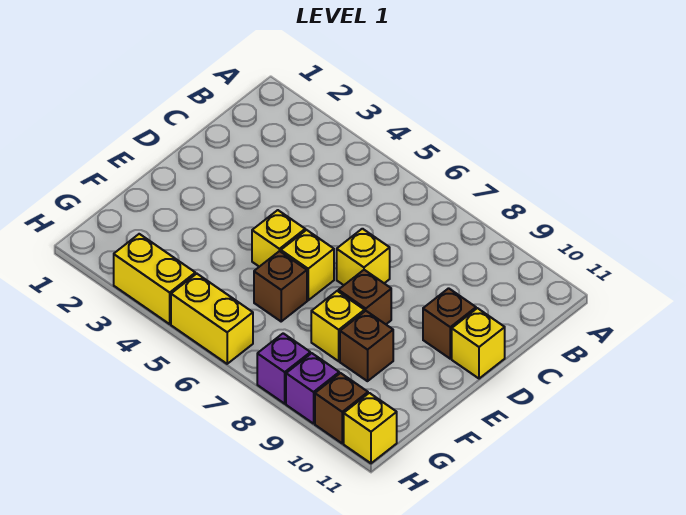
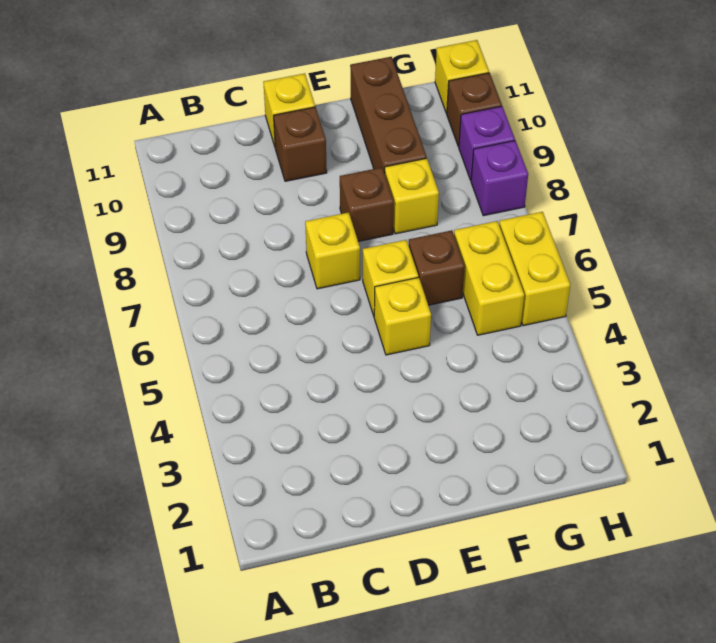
brown brick F9 level 1 -> brown brick F9:F11 level 1
yellow brick H3:H4 level 1 -> yellow brick G5:G6 level 1

